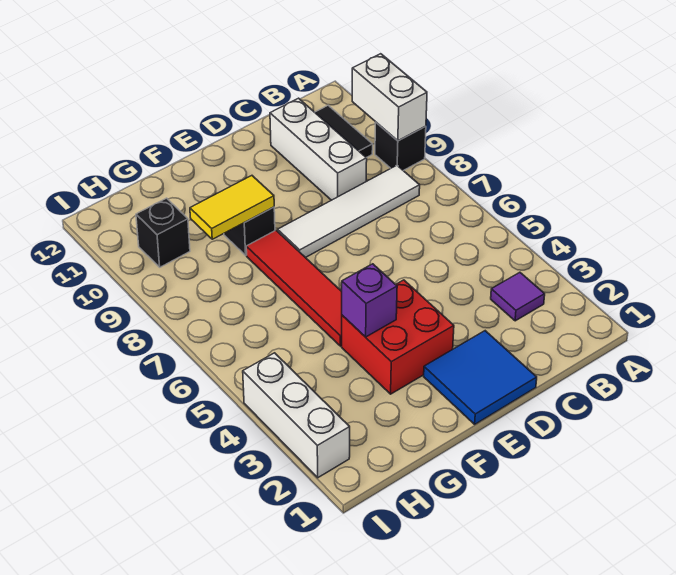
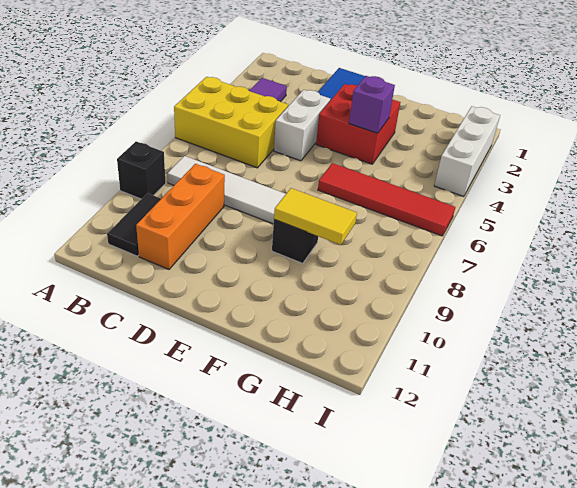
none -> yellow brick A5:C6 level 1
white brick A9:A10 level 2 -> white brick D4:D5 level 1
white brick C9:C11 level 1 -> orange brick C9:C11 level 1
red tile F5:F8 level 1 -> red tile F6:I6 level 1
black brick H10 level 1 -> none

